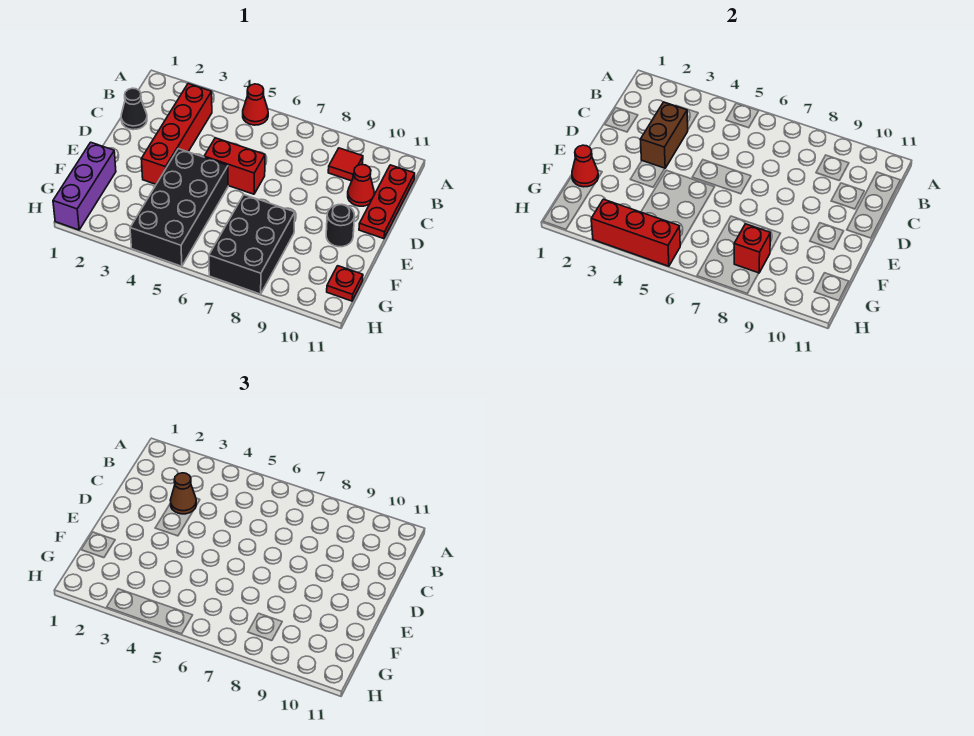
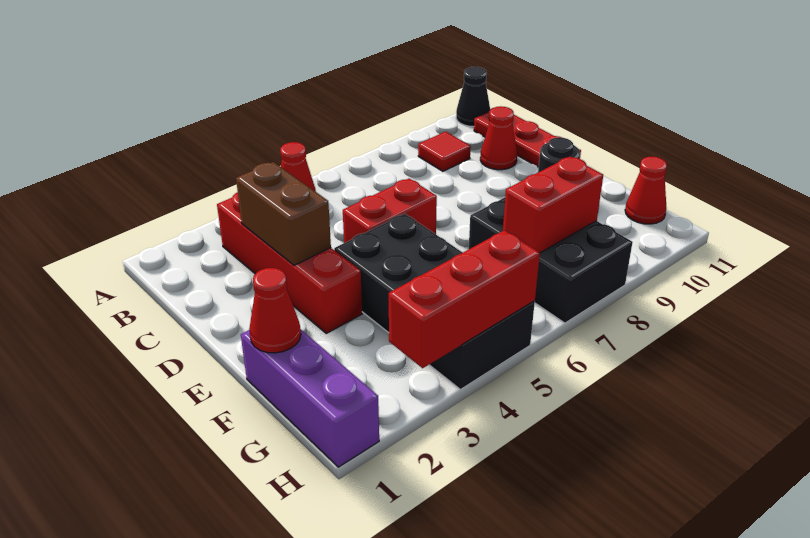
black cone C1 level 1 -> black cone A11 level 1
brown cone C3 level 3 -> none
red brick G8 level 2 -> red brick G7:G8 level 2
red plate G11 level 1 -> red cone G11 level 1

